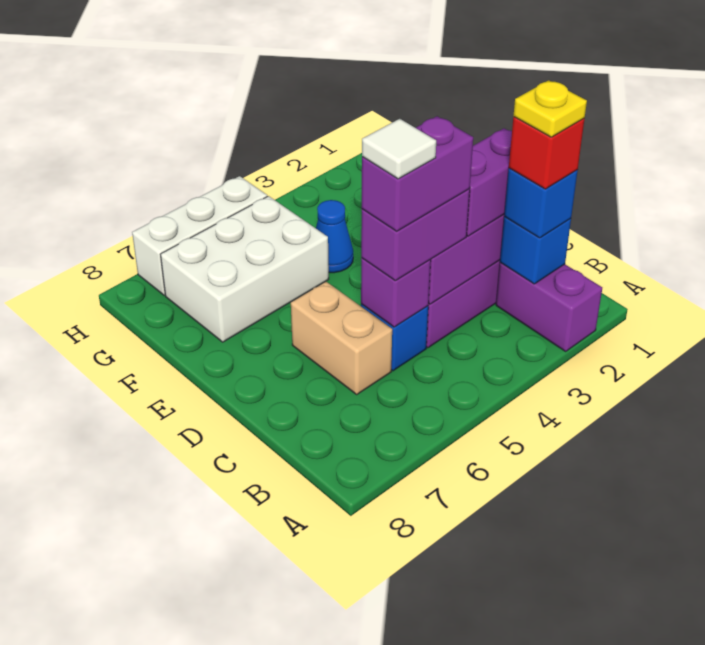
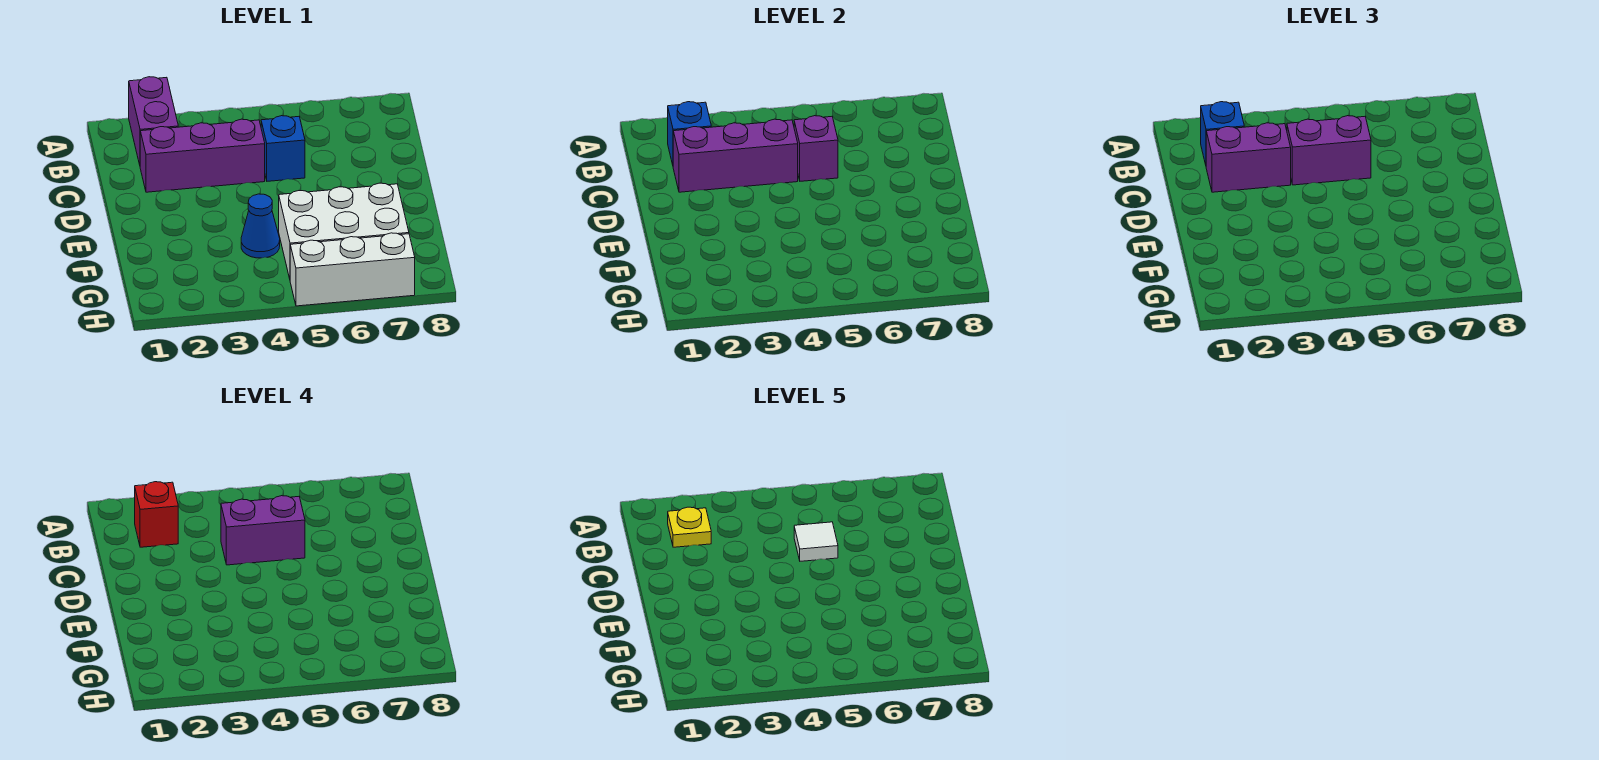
tan brick C6:D6 level 1 -> none

